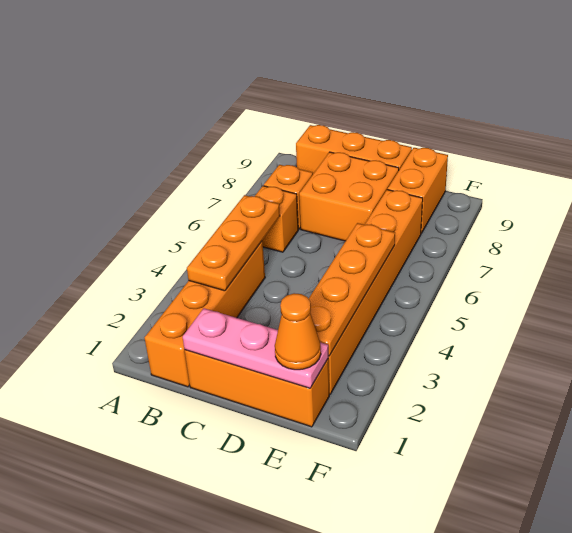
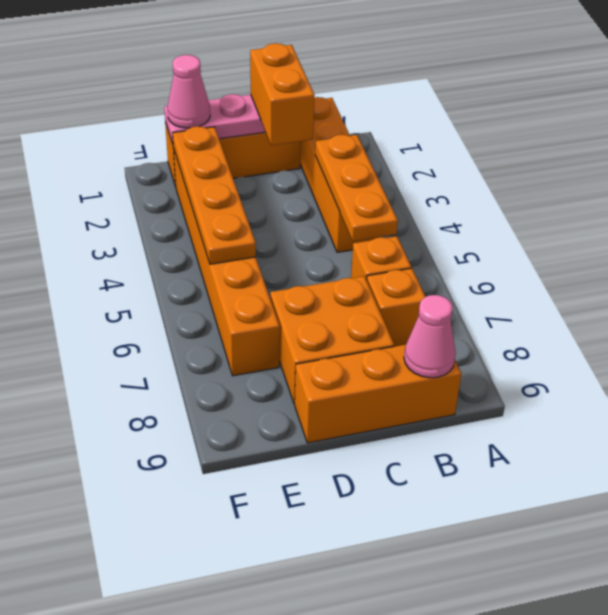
none -> pink cone B9 level 2
orange cone E1 level 3 -> pink cone E1 level 3
orange brick E8:E9 level 1 -> orange brick C1:C2 level 3

